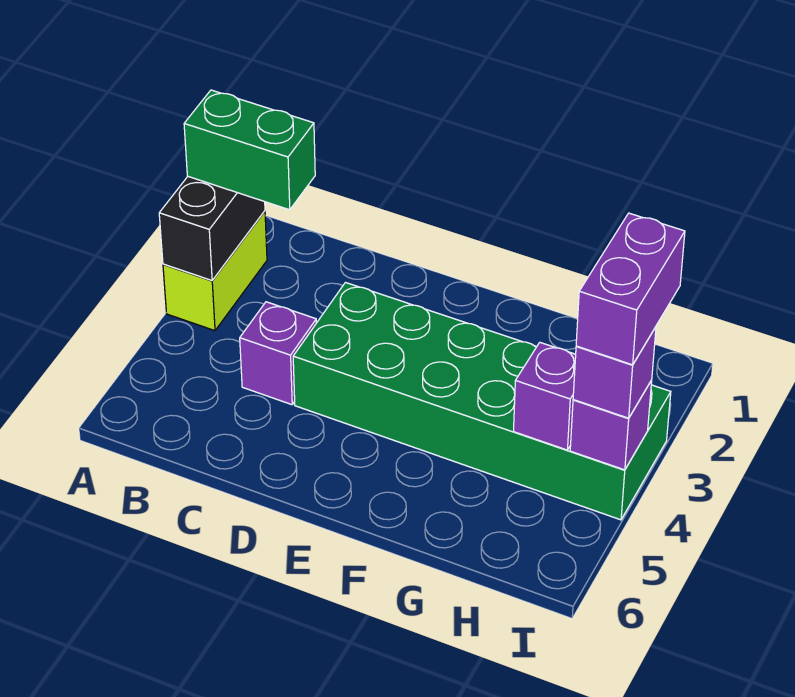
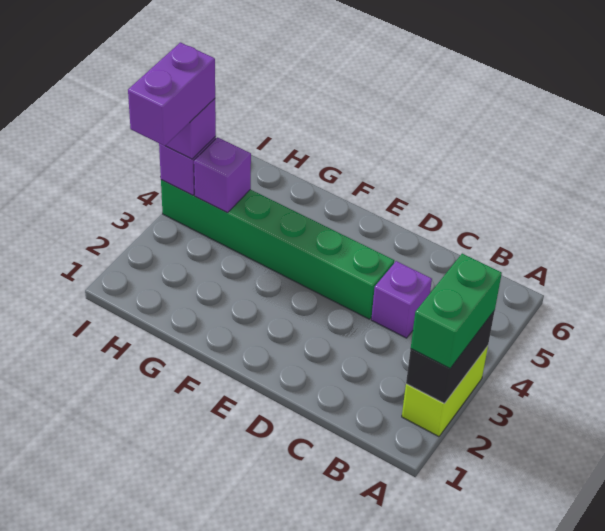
green brick A2:B2 level 3 -> green brick A2:A3 level 3
green brick D3:I4 level 1 -> green brick D4:I4 level 1

